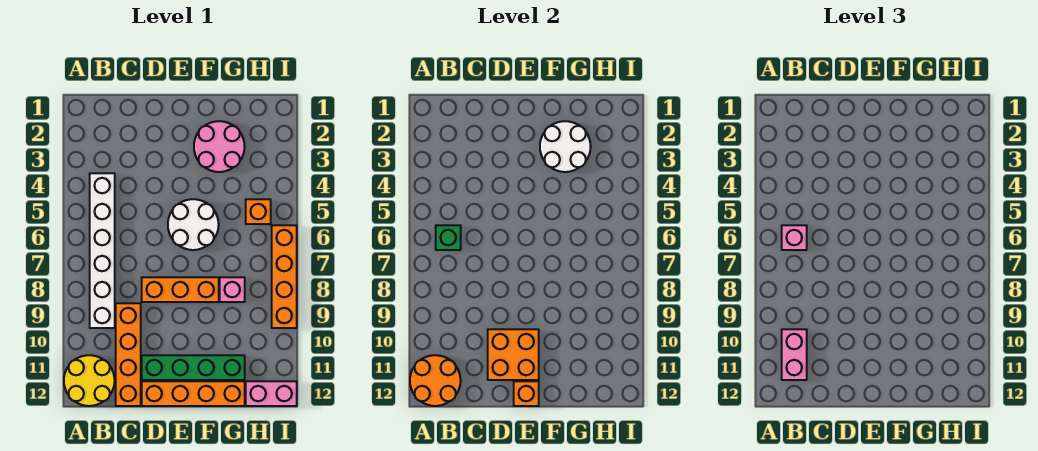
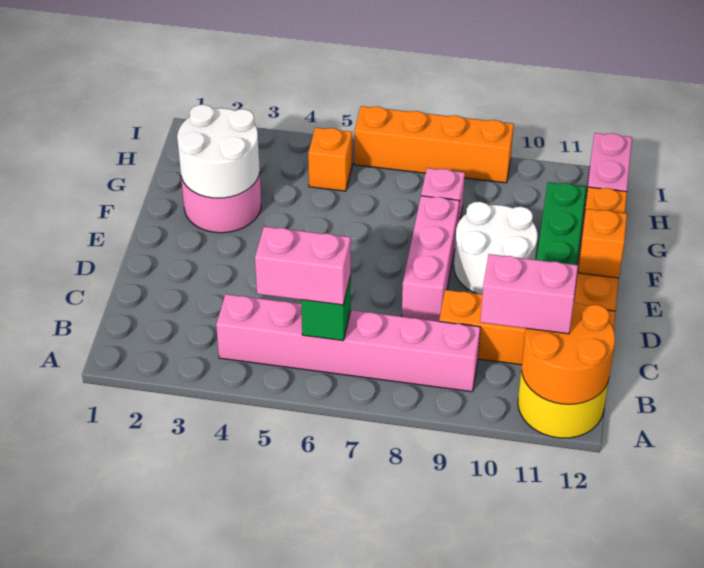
white brick B4:B9 level 1 -> pink brick B4:B9 level 1
pink brick B6 level 3 -> pink brick B5:B6 level 3
orange brick D8:F8 level 1 -> pink brick D8:F8 level 1
orange brick D10:E11 level 2 -> none
white round brick E5:F6 level 1 -> white round brick E9:F10 level 1

